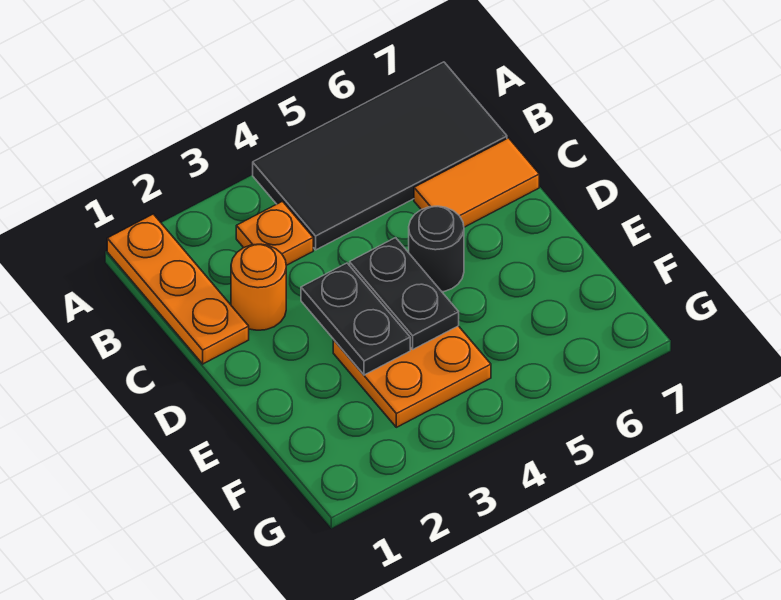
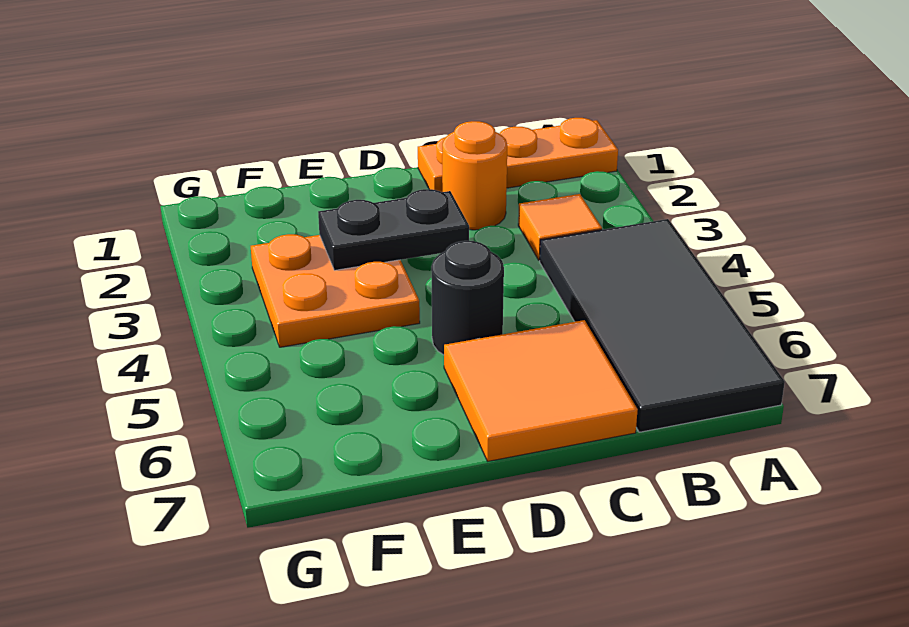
orange plate B3 level 1 -> orange tile B3 level 1
orange tile C6:C7 level 1 -> orange tile C6:D7 level 1
black plate D4:E4 level 2 -> none

